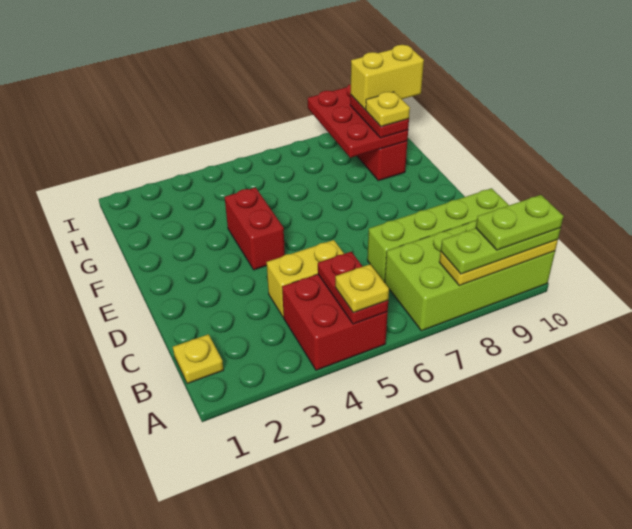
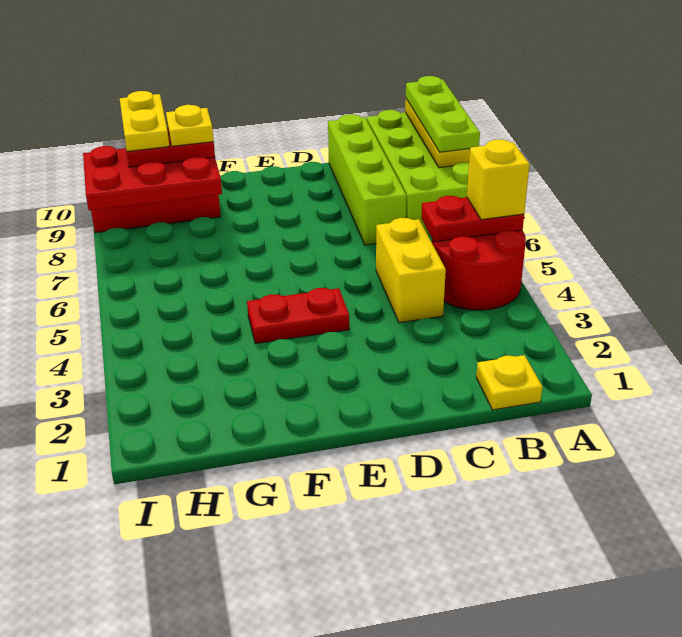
red brick A4:B5 level 1 -> red round brick A4:B5 level 1
yellow plate A5 level 3 -> yellow brick A5 level 3
lime plate A9:A10 level 4 -> none
red brick E4:F4 level 1 -> red plate E4:F4 level 1
yellow brick H9:H10 level 4 -> yellow plate H9:H10 level 4

